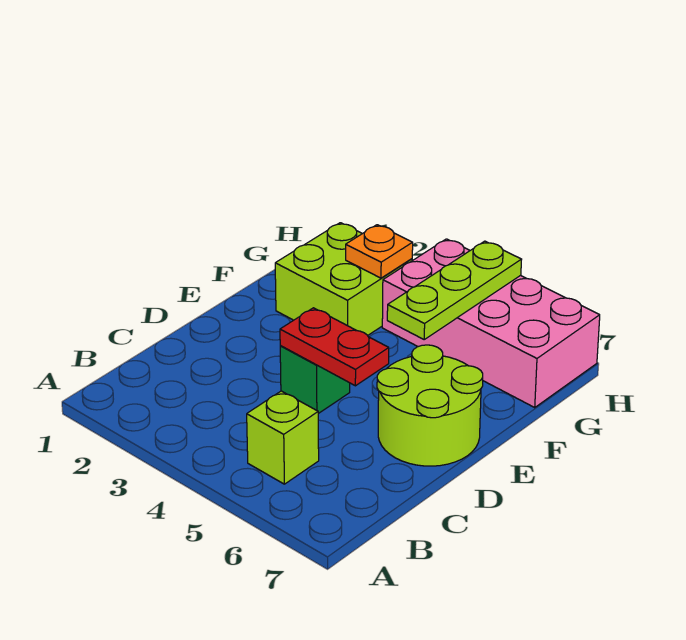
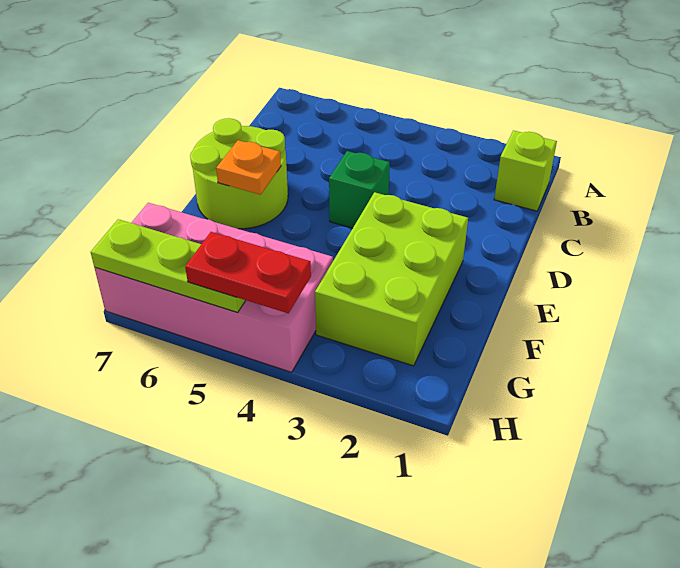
lime brick B5 level 1 -> lime brick B1 level 1
red plate D4:D5 level 2 -> red plate H4:H5 level 3
lime brick F2:G3 level 1 -> lime brick E2:G3 level 1
lime plate F5:H5 level 2 -> lime plate H5:H7 level 2
orange plate G3 level 2 -> orange plate E6 level 2

